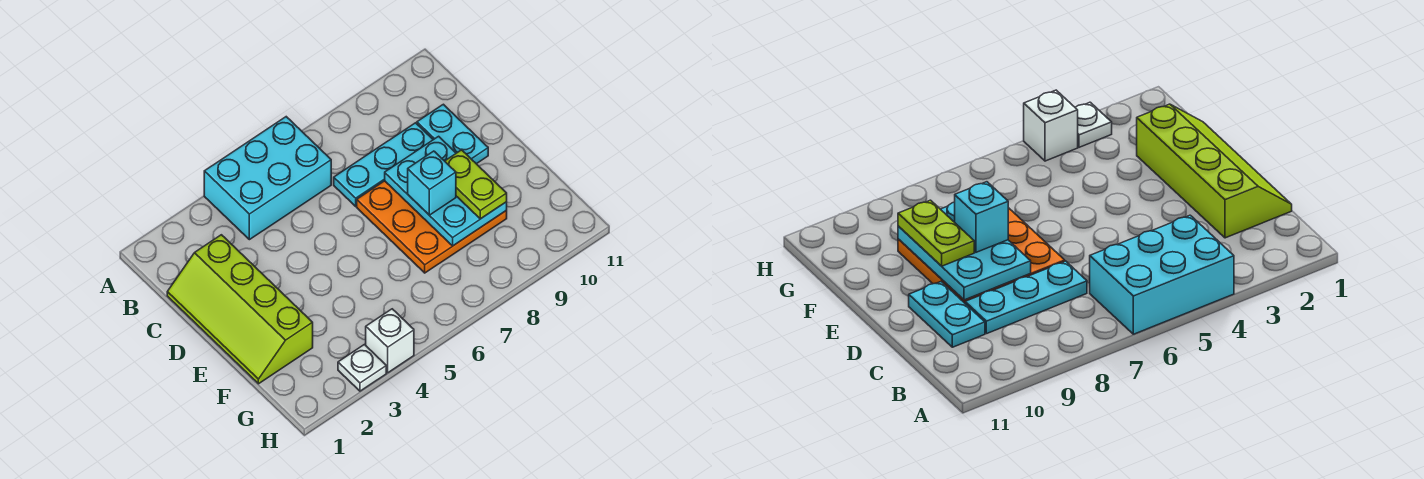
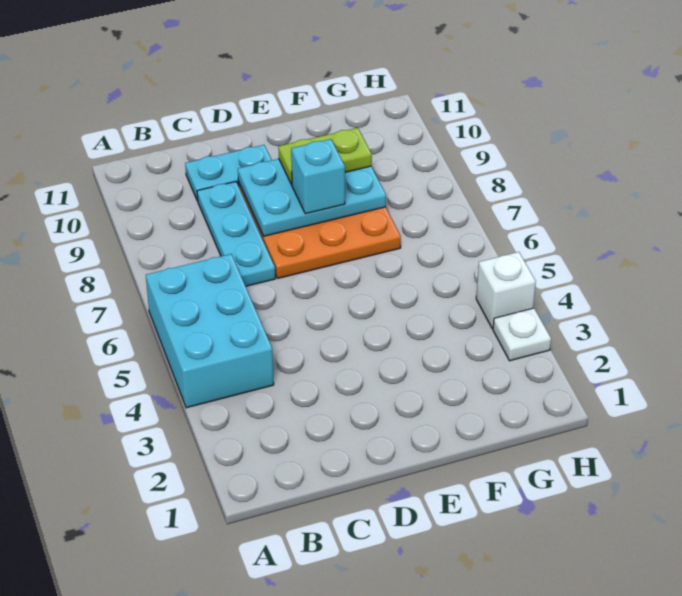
lime slope C1:F2 level 1 top 2 -> none

